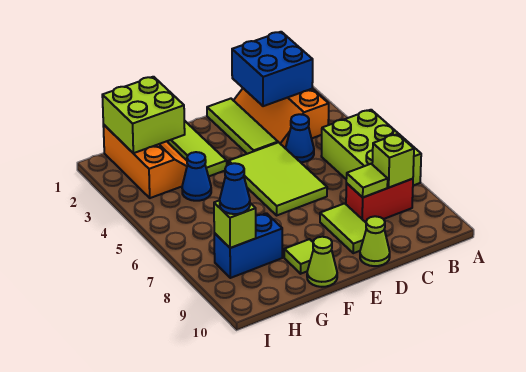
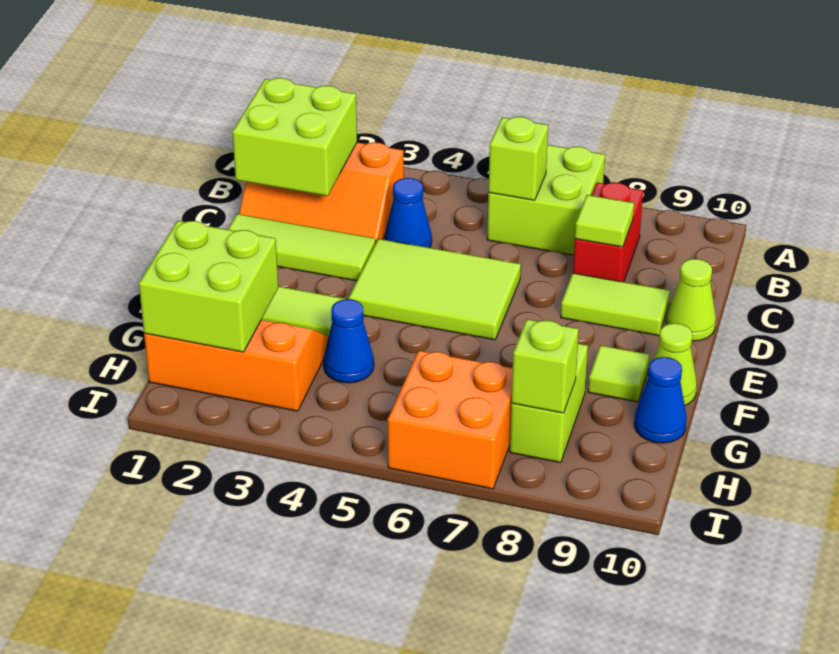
lime brick A5:B7 level 1 -> lime brick A6:B7 level 1
blue brick B1:C2 level 2 -> lime brick B1:C2 level 2
lime brick B8 level 2 -> lime brick B6 level 2
blue brick G8:H8 level 1 -> lime brick G8:H8 level 1
none -> orange brick H6:I7 level 1
blue cone H8 level 3 -> blue cone G10 level 1

